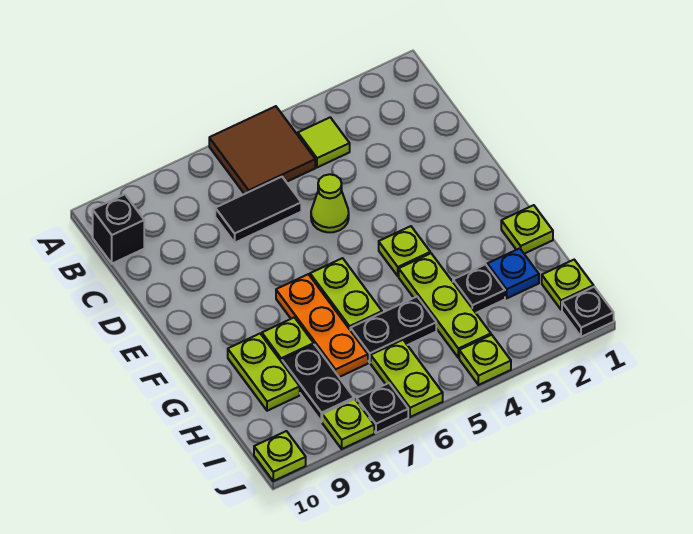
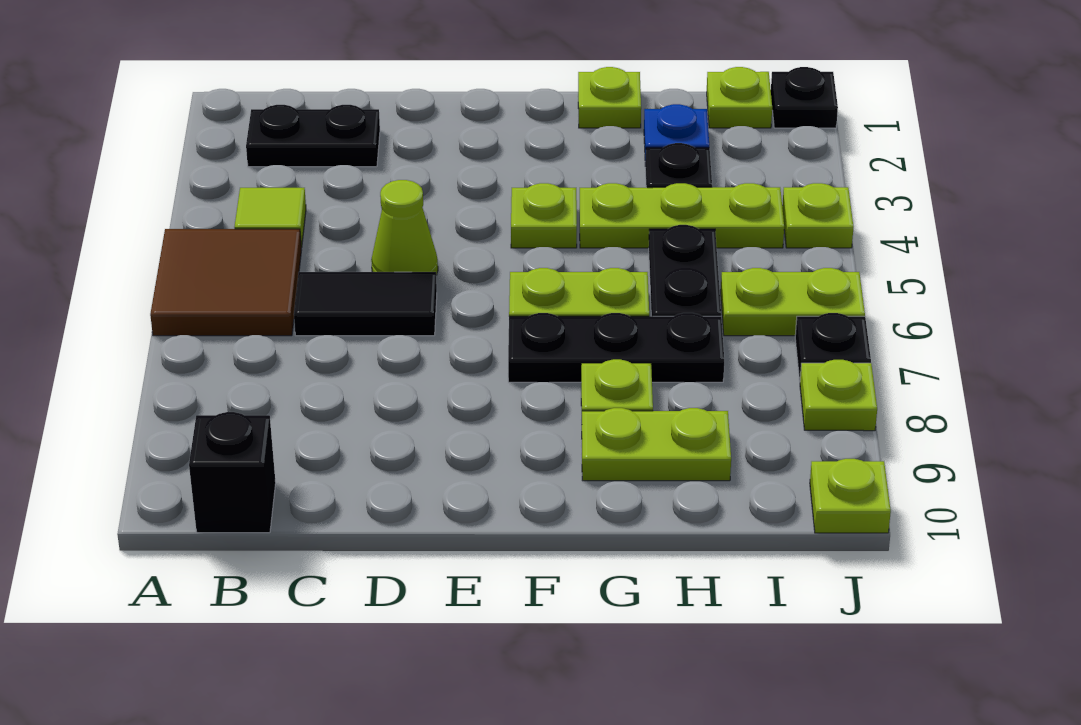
black tile C6:C7 level 1 -> black tile C6:D6 level 1
orange plate F7:H7 level 1 -> black plate F7:H7 level 1
black plate H8:I8 level 1 -> black plate B2:C2 level 1

